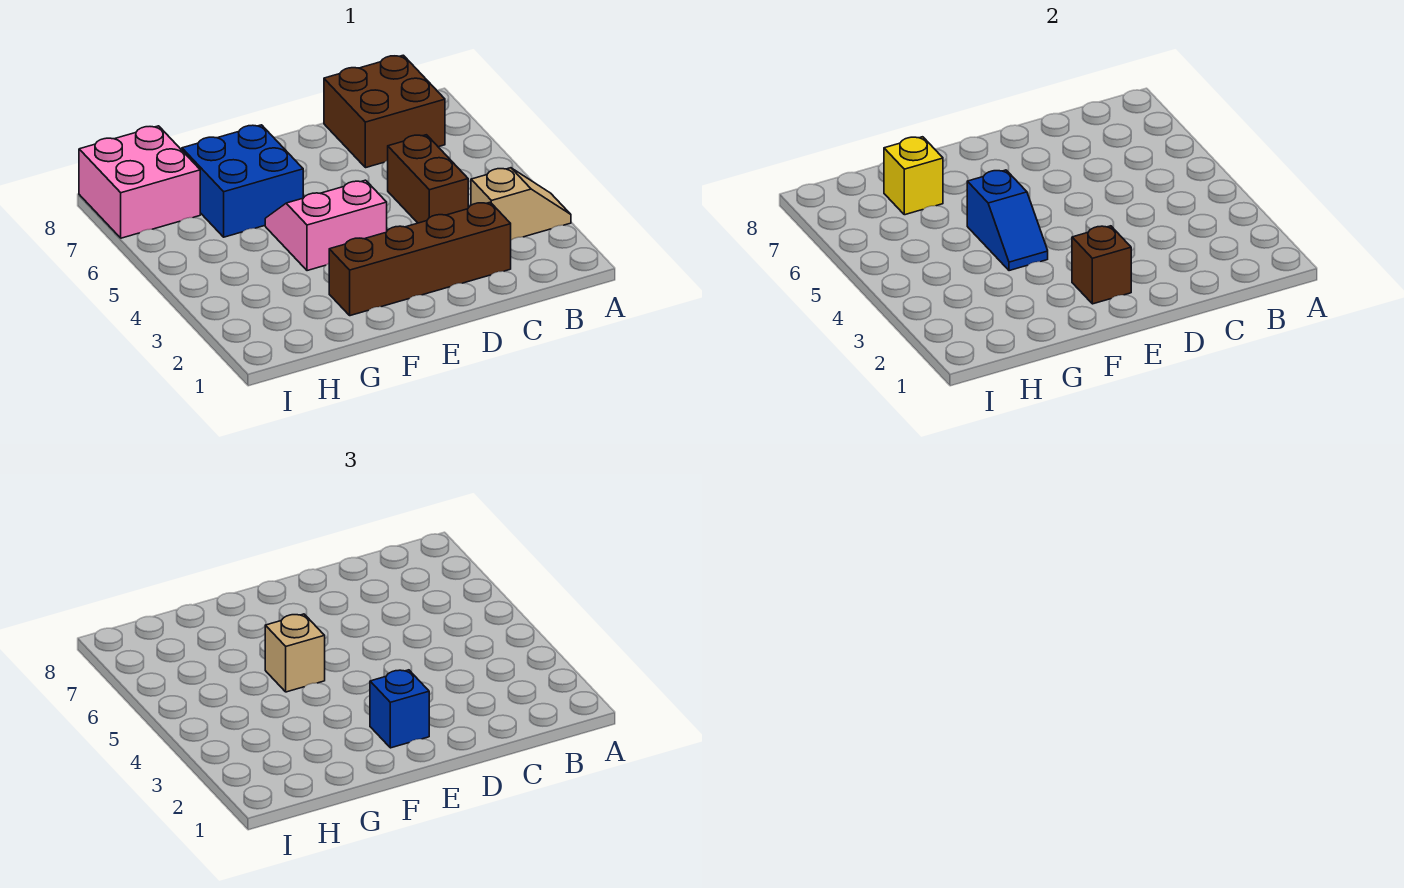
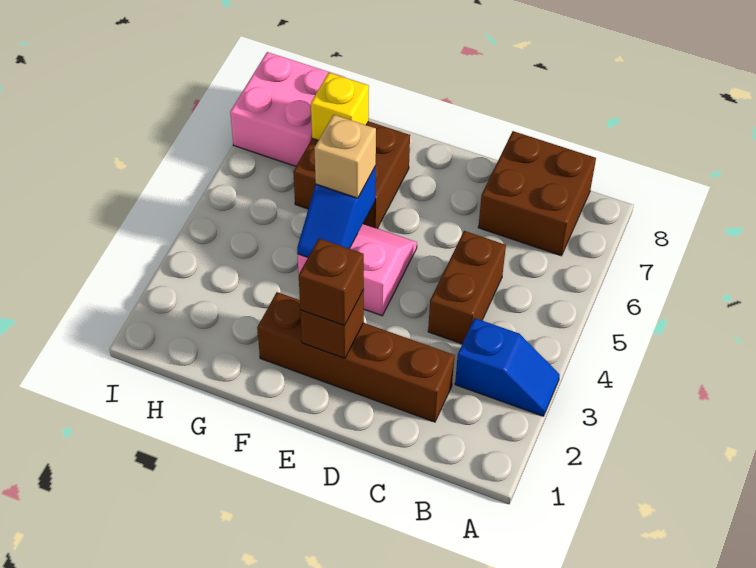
tan slope A3:B3 level 1 top B -> blue slope A3:B3 level 1 top B
blue brick E2 level 3 -> brown brick E2 level 3
blue brick F6:G7 level 1 -> brown brick F6:G7 level 1

